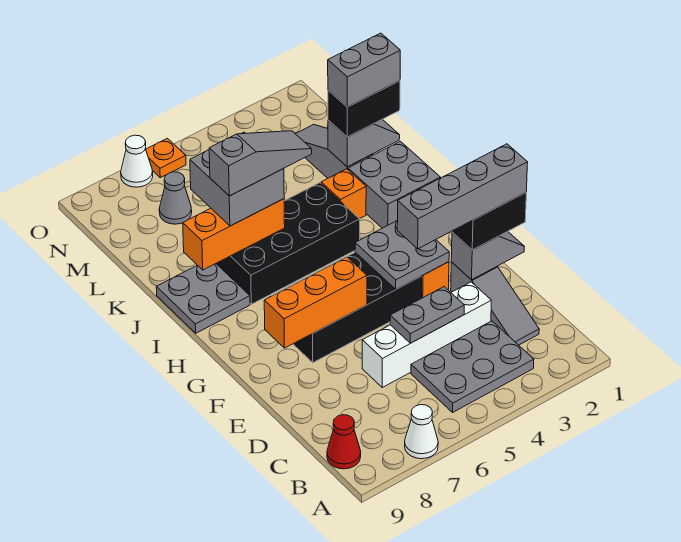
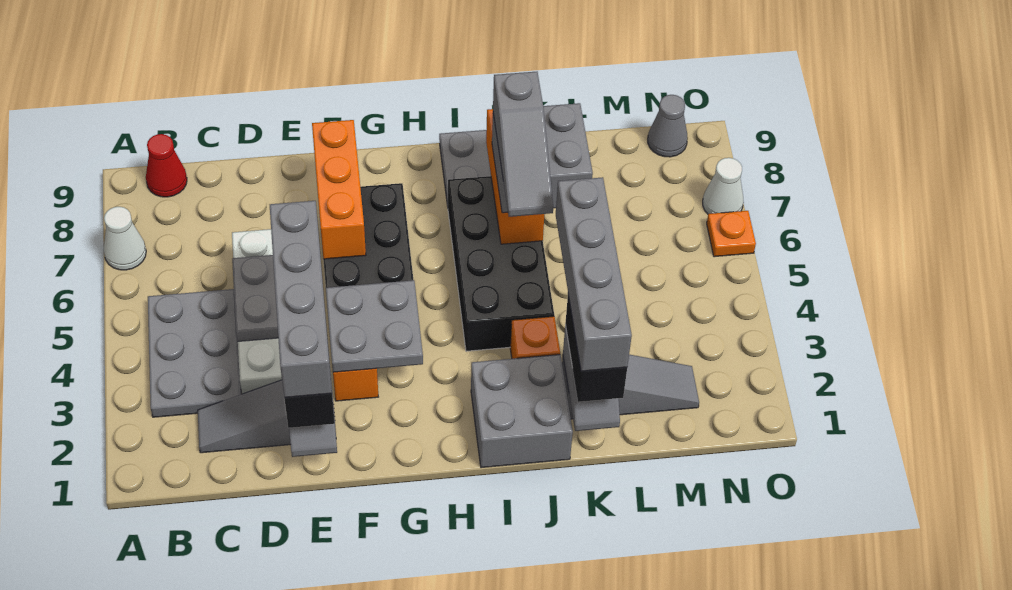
grey brick K1:K2 level 4 -> grey brick K1:K4 level 4
grey cone M7 level 1 -> grey cone N9 level 1

